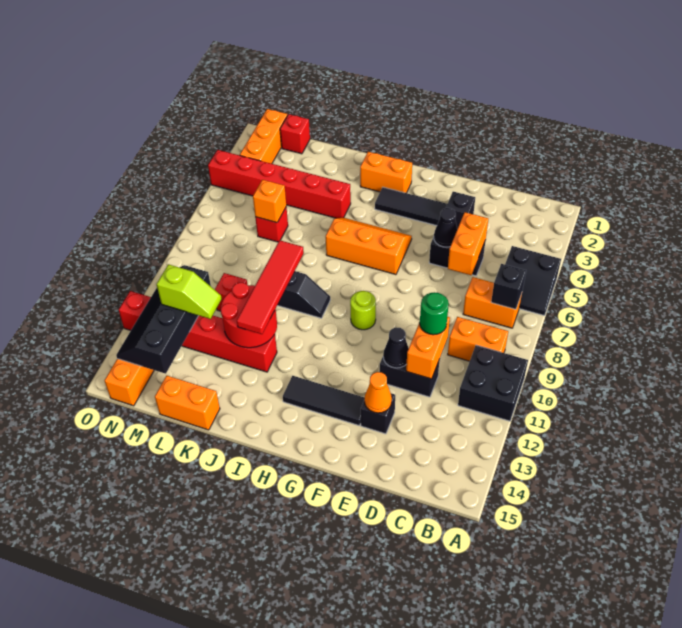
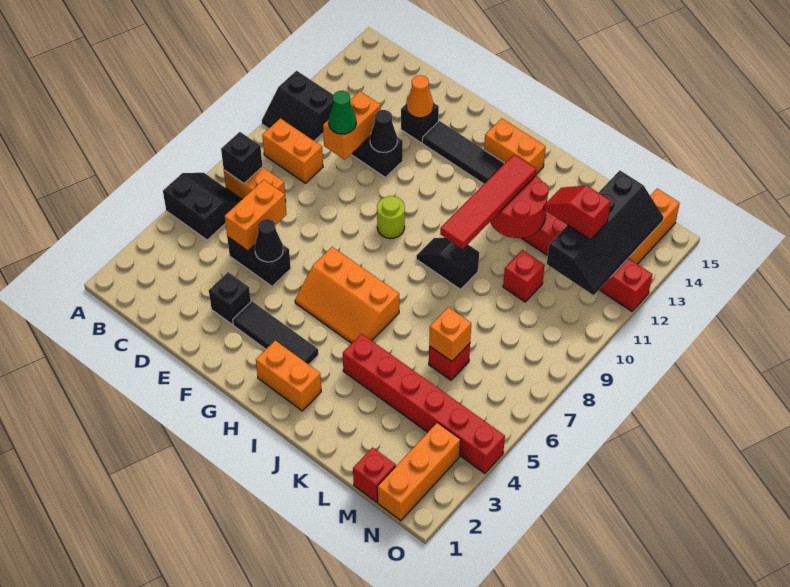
black brick A10:B11 level 1 -> black slope A10:B11 level 1 top 11
green round brick D10 level 3 -> green cone D10 level 3
orange brick K15:L15 level 1 -> orange brick H14:I14 level 1
lime slope L12:M12 level 3 top M -> red slope L12:M12 level 3 top M

